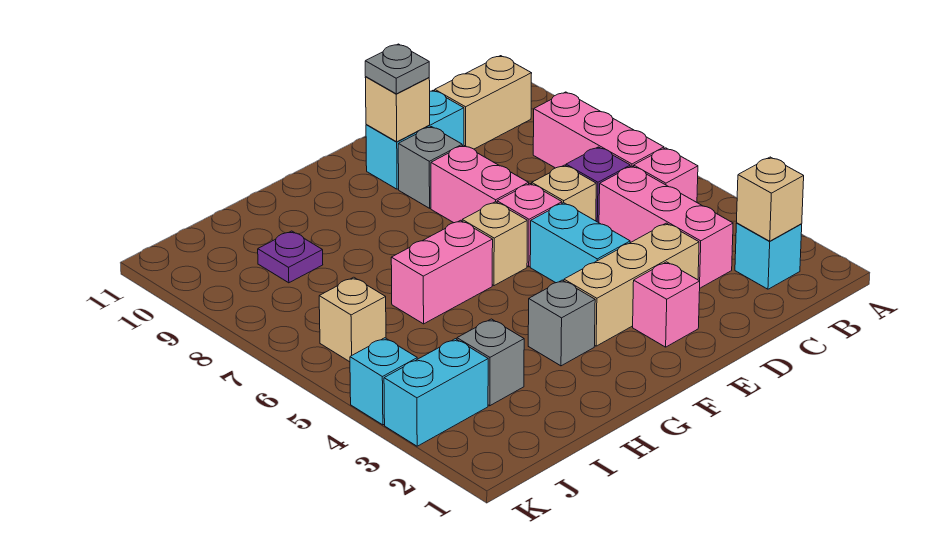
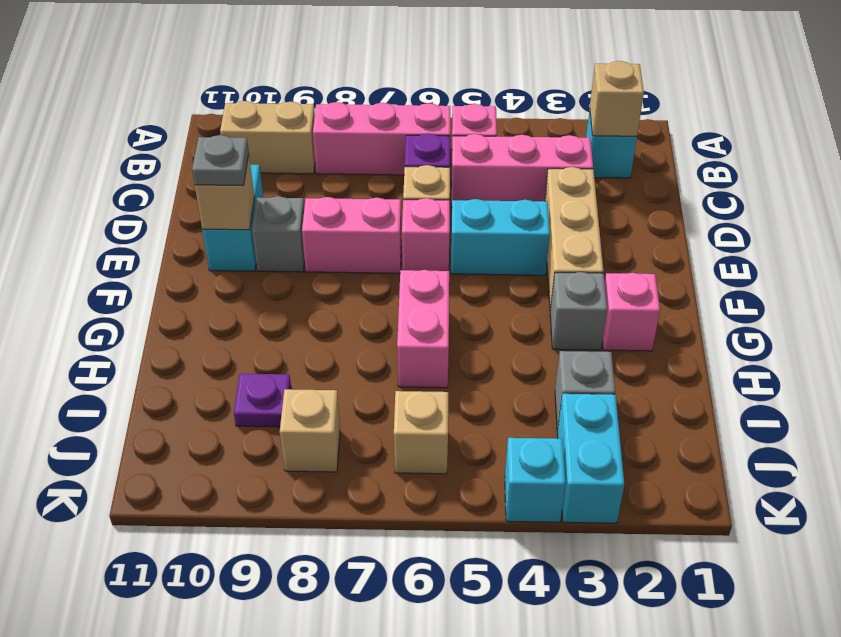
tan brick B10:C10 level 1 -> tan brick B9:B10 level 1
pink brick E2 level 1 -> pink brick G2 level 1
tan brick F6 level 1 -> tan brick J8 level 1

